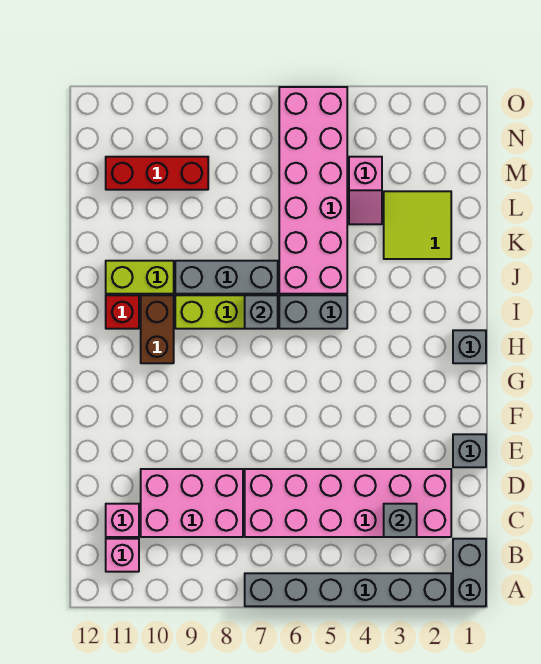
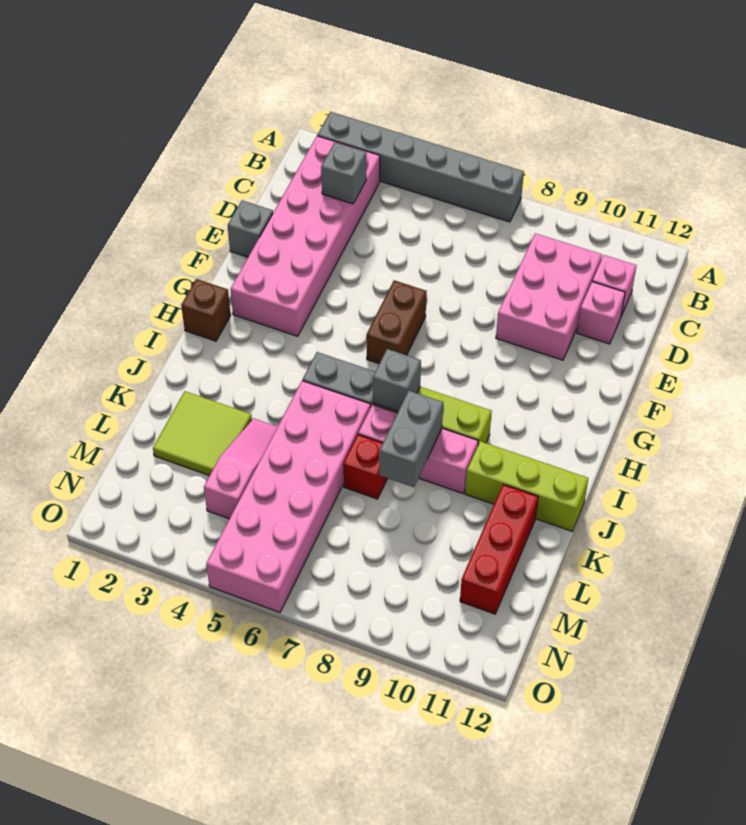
grey brick A1:B1 level 1 -> grey brick J8:K8 level 2
pink brick B11 level 1 -> pink brick D11 level 1
pink brick C2:D7 level 1 -> pink brick B2:G3 level 1
pink brick C8:D10 level 1 -> pink brick C9:E10 level 1
grey brick H1 level 1 -> brown brick H1 level 1
brown brick H10:I10 level 1 -> brown brick F6:G6 level 1
red brick I11 level 1 -> red brick K7 level 1
grey brick J7:J9 level 1 -> pink brick J7:J9 level 1
lime brick J10:J11 level 1 -> lime brick J10:J12 level 1
pink slope L4:M4 level 1 top M -> pink slope K4:M4 level 1 top M
red brick M9:M11 level 1 -> red brick K11:M11 level 1

